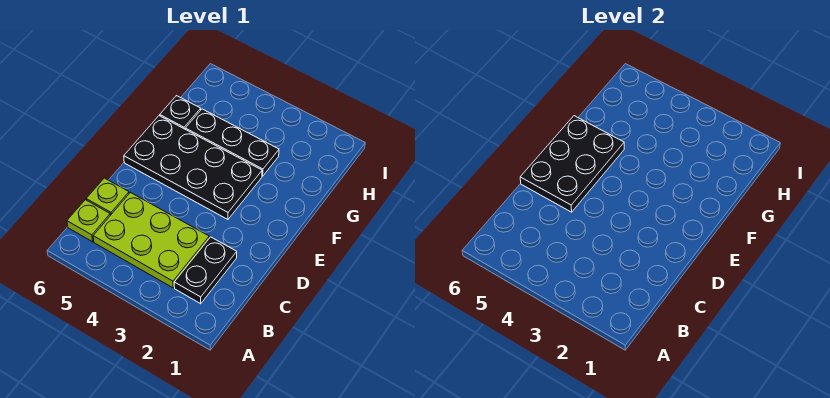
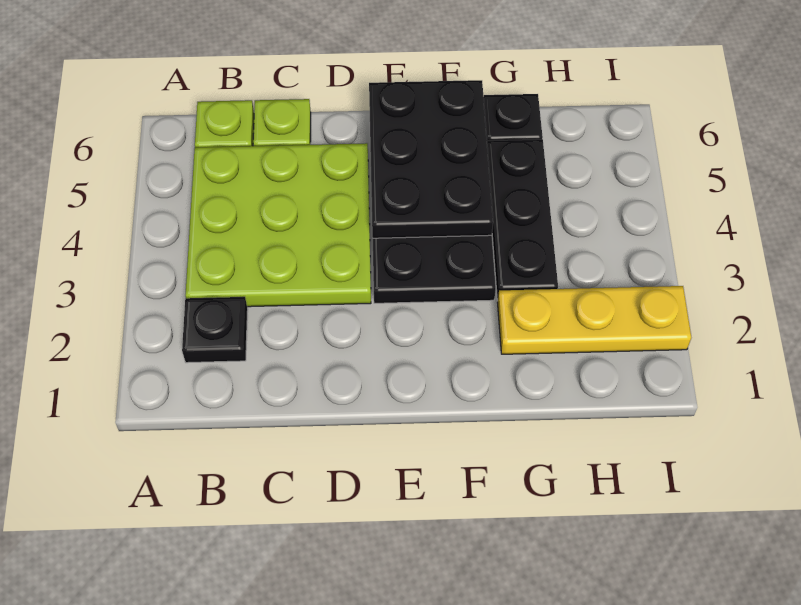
black plate B2:C2 level 1 -> black plate B2 level 1
lime plate B3:C5 level 1 -> lime plate B3:D5 level 1
black plate D5:F6 level 2 -> black plate E4:F6 level 2
none -> yellow plate G2:I2 level 1

